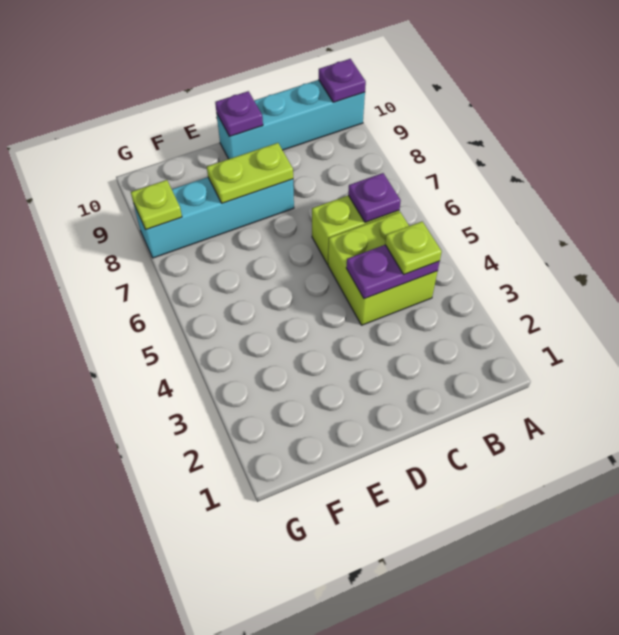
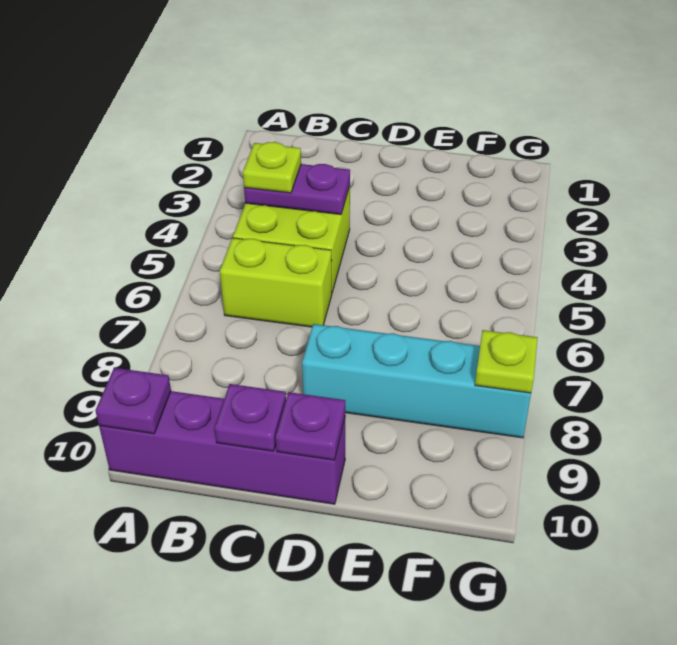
cyan brick A10:D10 level 1 -> purple brick A10:D10 level 1
purple plate B6 level 2 -> purple plate C10 level 2
lime plate D8:E8 level 2 -> none

